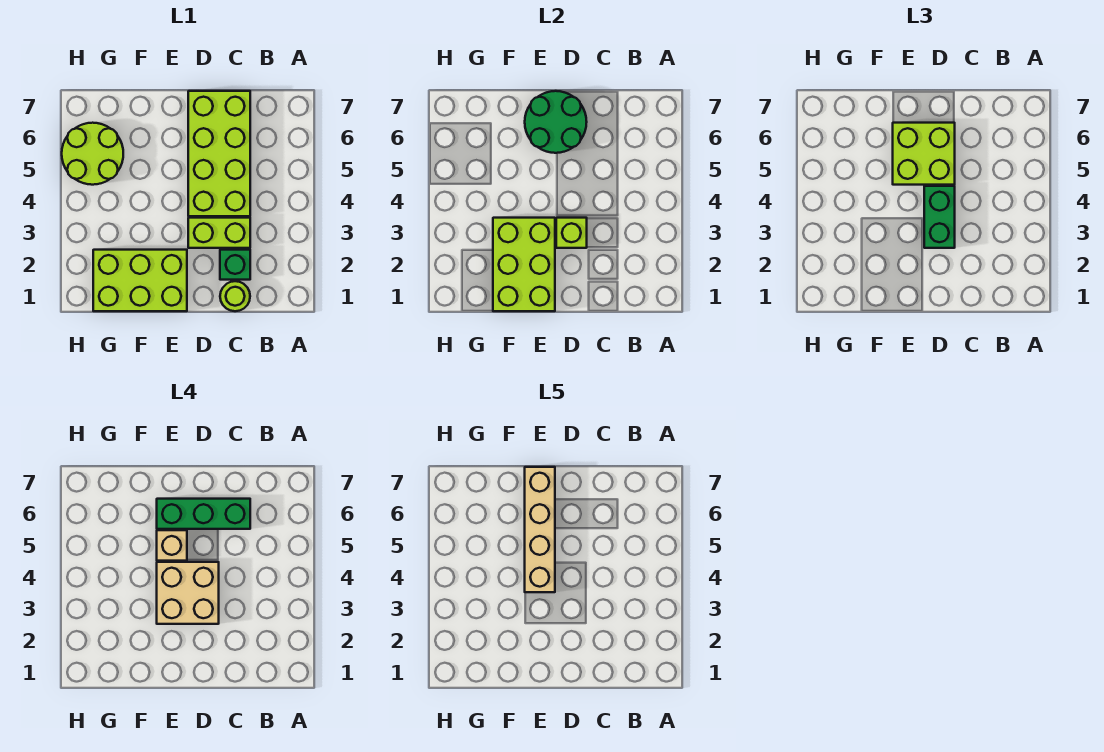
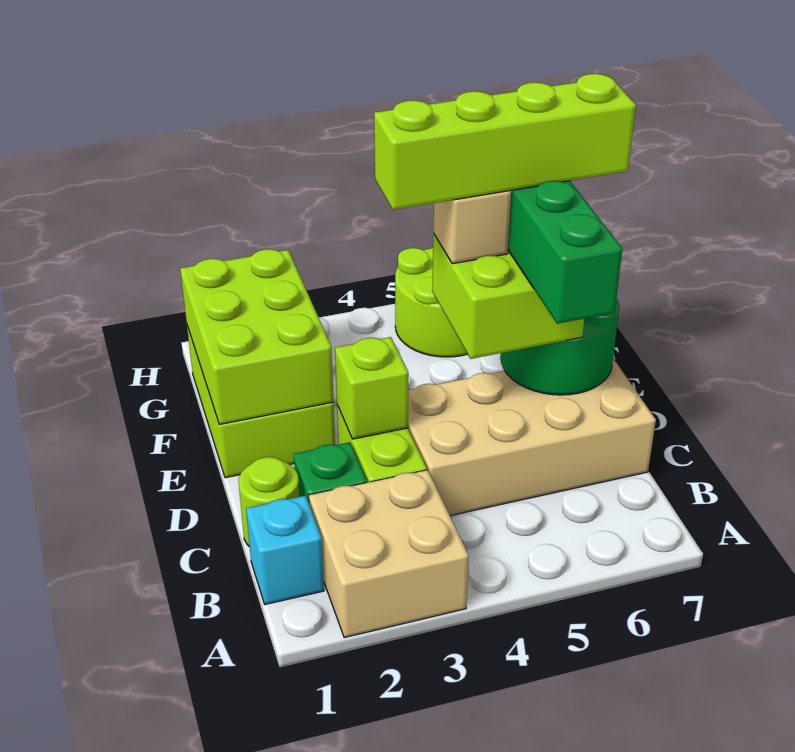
none -> cyan brick B1 level 1
lime brick C4:D7 level 1 -> tan brick C4:D7 level 1
green brick D3:D4 level 3 -> none
tan brick D3:E4 level 4 -> tan brick A2:B3 level 1
lime brick E1:F3 level 2 -> lime brick E1:G2 level 2
tan brick E4:E7 level 5 -> lime brick E4:E7 level 5

